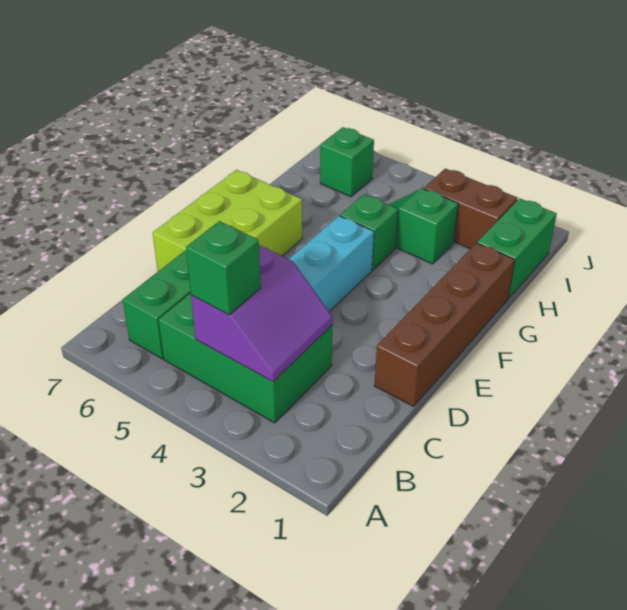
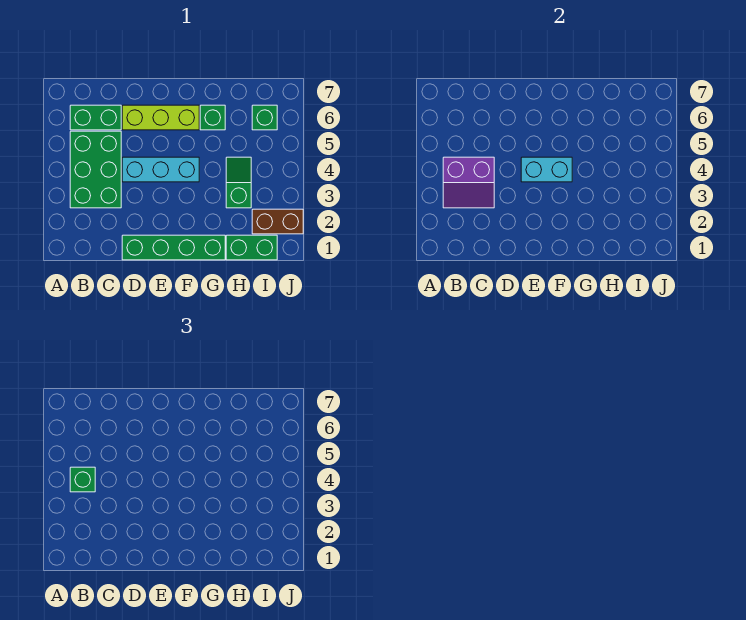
brown brick D1:G1 level 1 -> green brick D1:G1 level 1
lime brick D6:F7 level 1 -> lime brick D6:F6 level 1
none -> cyan brick E4:F4 level 2
green brick G4 level 1 -> green brick G6 level 1
brown brick I2:I3 level 1 -> brown brick I2:J2 level 1

